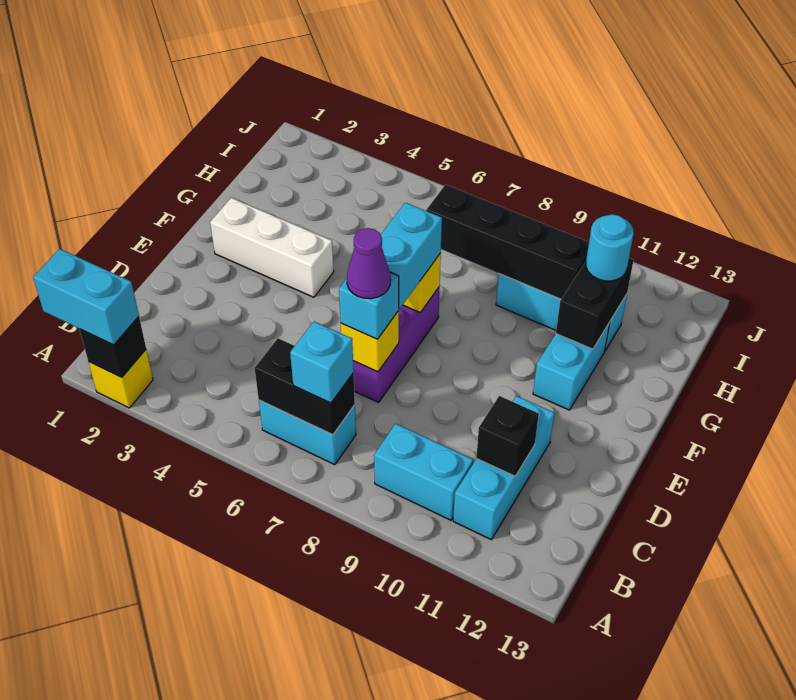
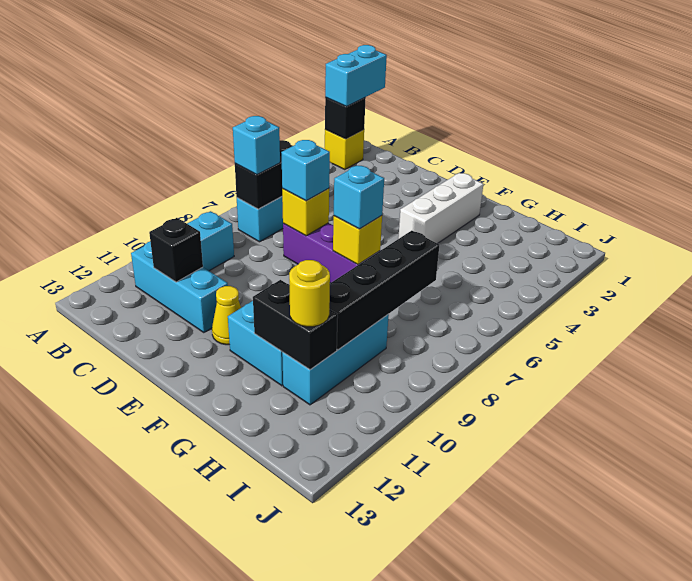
purple cone D7 level 4 -> none
cyan brick E7:F7 level 3 -> cyan brick F7 level 3
none -> yellow cone E11 level 1
cyan round brick H11 level 3 -> yellow round brick H11 level 3

